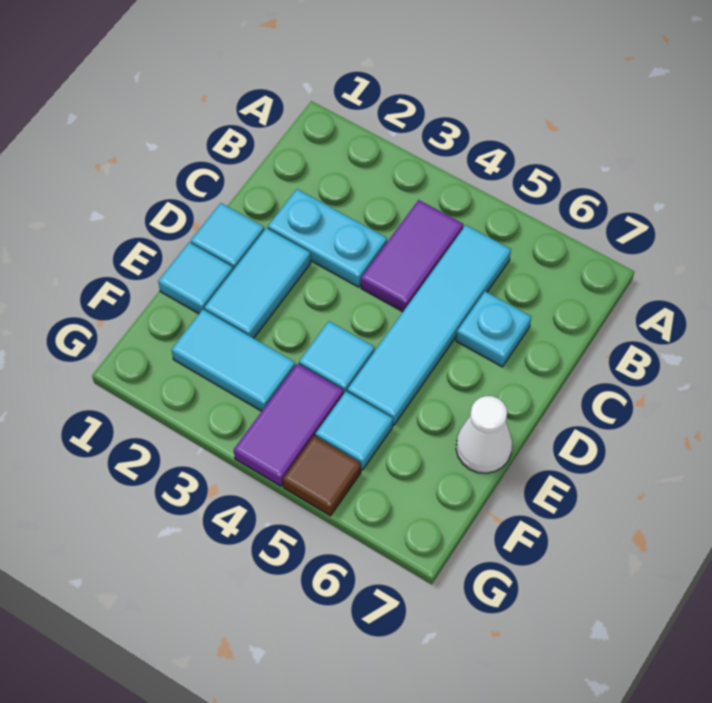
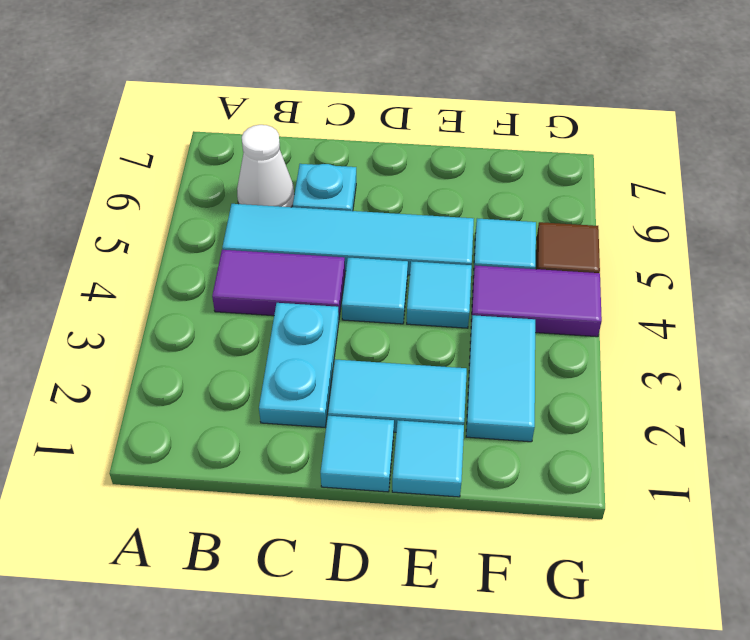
none -> cyan tile D4 level 1
white cone E7 level 1 -> white cone B6 level 1

